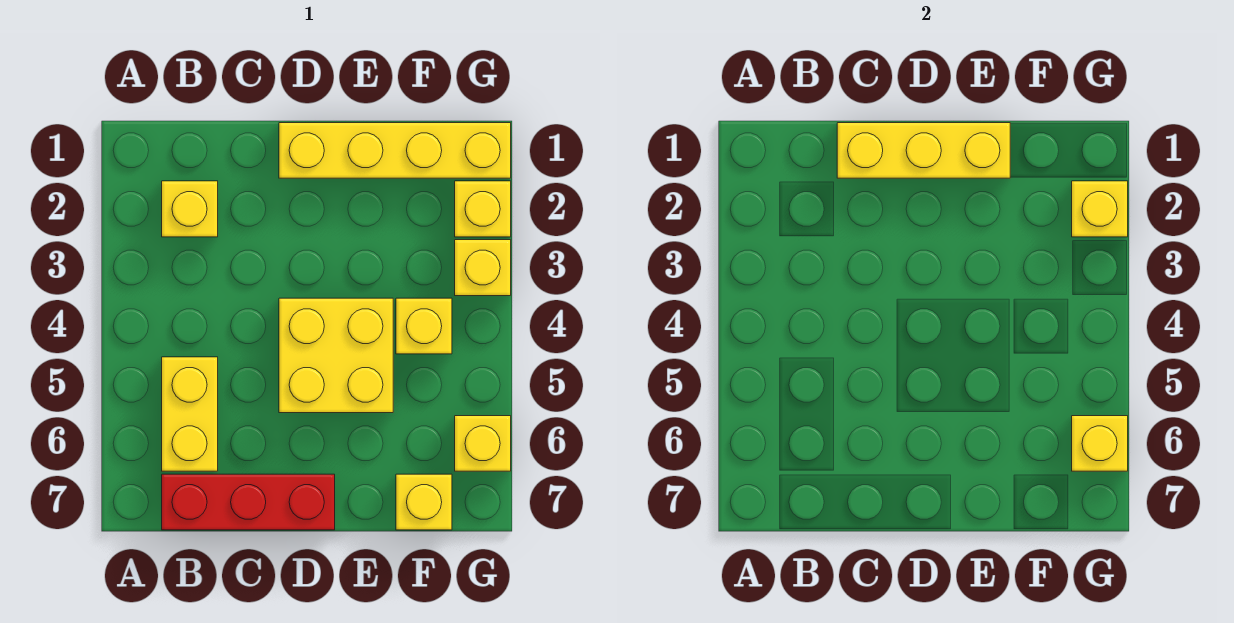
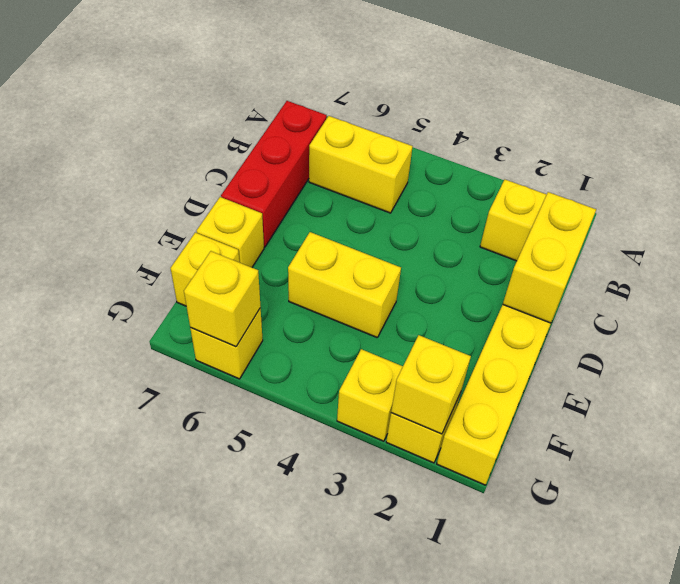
yellow brick C1:E1 level 2 -> yellow brick C1:D1 level 2
yellow brick D4:E5 level 1 -> yellow brick E4:E5 level 1
yellow brick F4 level 1 -> yellow brick E7 level 1

